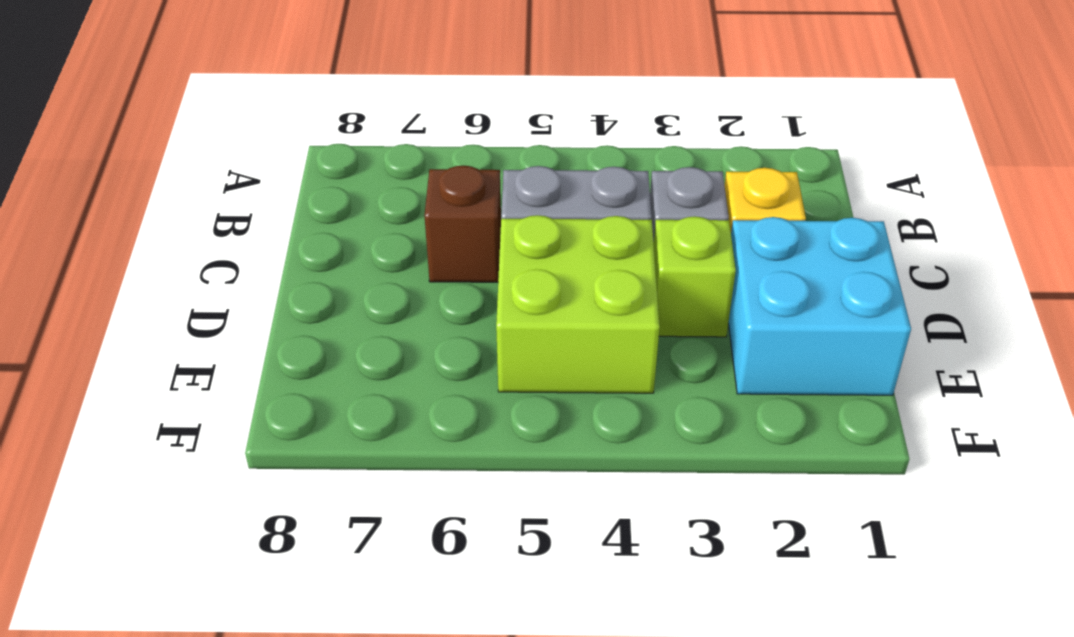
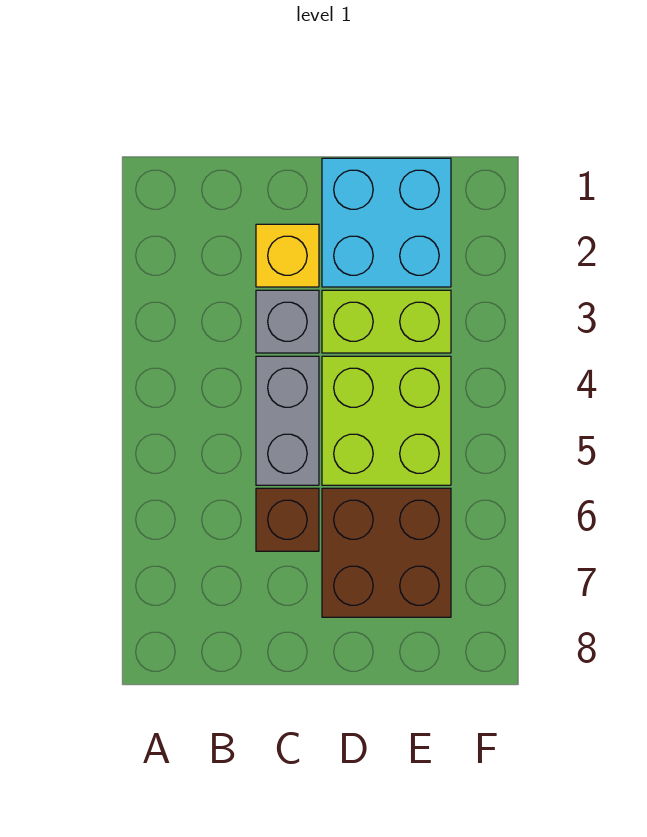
lime brick D3 level 1 -> lime brick D3:E3 level 1
none -> brown brick D6:E7 level 1

